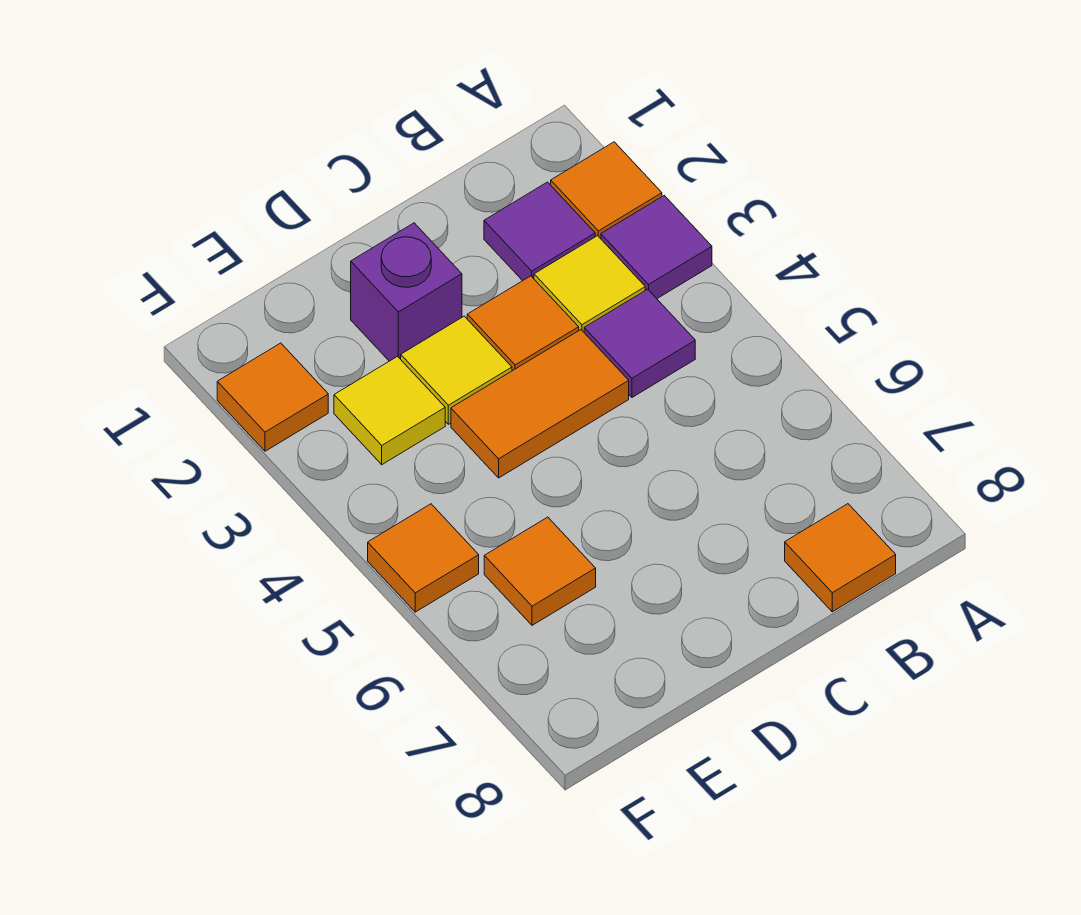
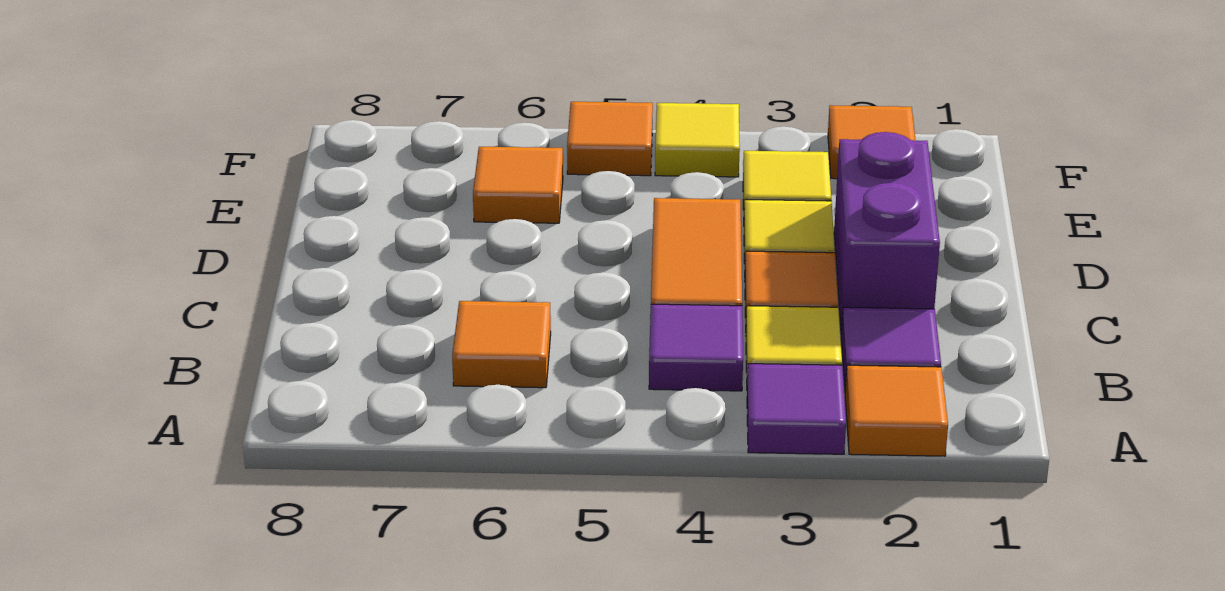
orange tile B8 level 1 -> orange tile B6 level 1
purple brick D2 level 1 -> purple brick C2:D2 level 1
none -> yellow tile F4 level 1

